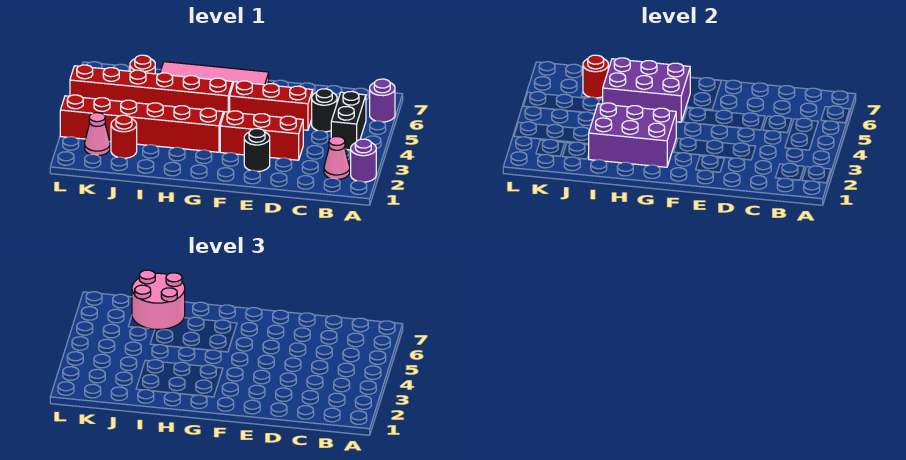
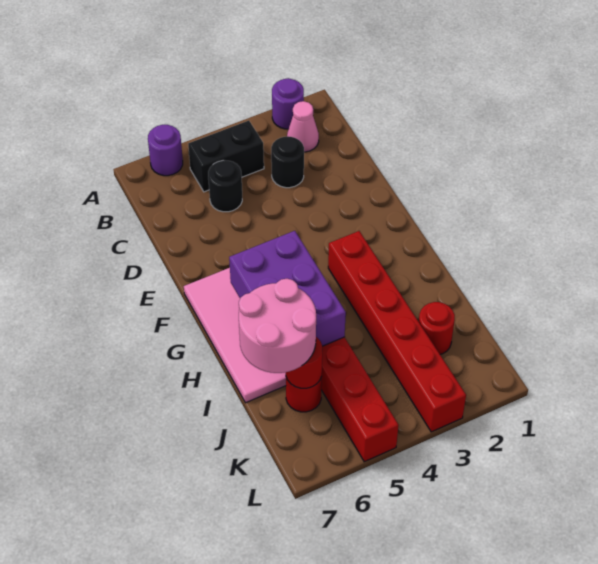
red brick D3:F3 level 1 -> none
red brick D5:F5 level 1 -> none
black round brick E2 level 1 -> black round brick C3 level 1
purple brick G2:I3 level 2 -> none
pink cone K2 level 1 -> none

